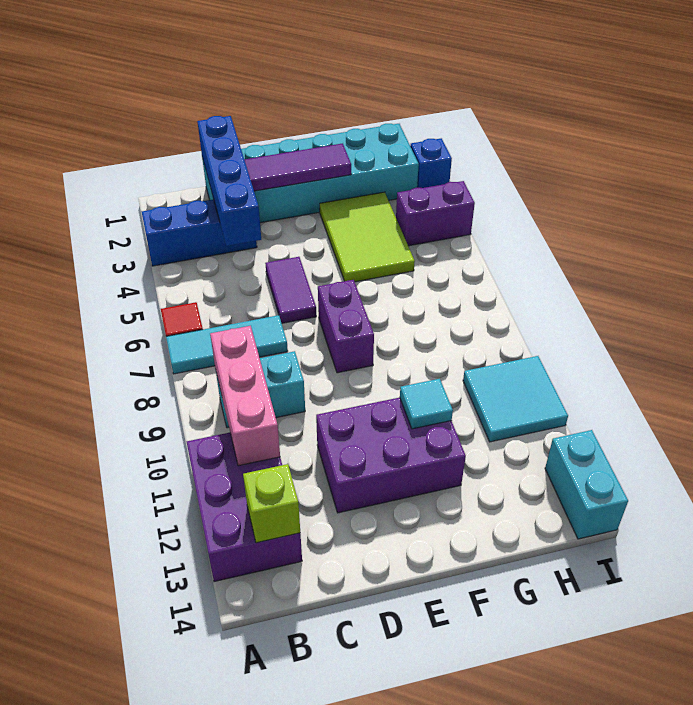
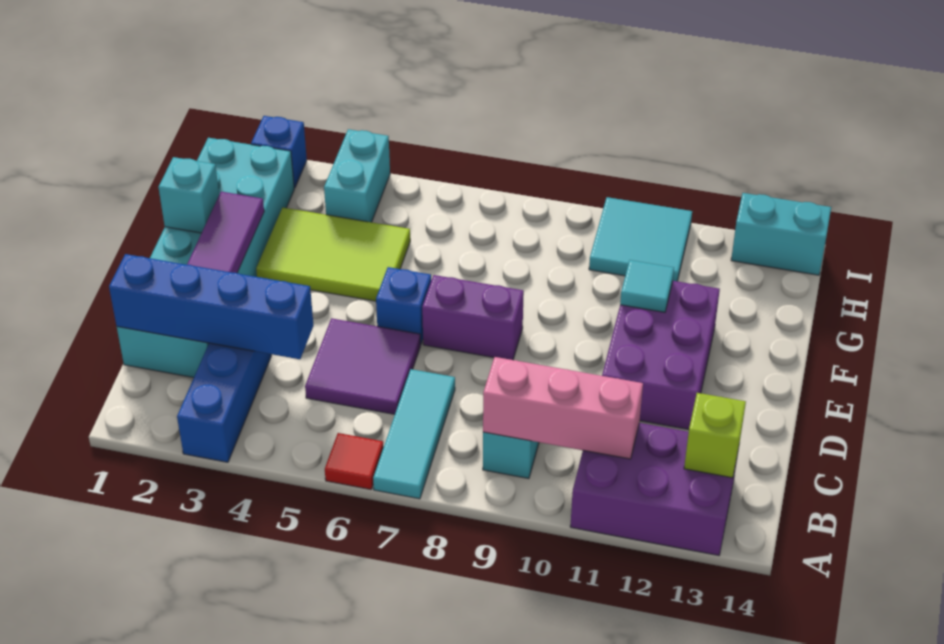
purple tile D5:D6 level 1 -> purple tile C5:D6 level 1
none -> blue brick E6 level 1
none -> cyan brick F1 level 2
purple brick H4:I4 level 1 -> cyan brick H4:I4 level 1

